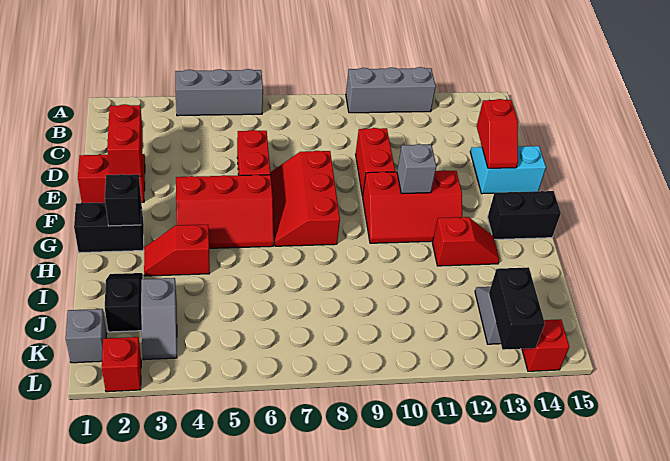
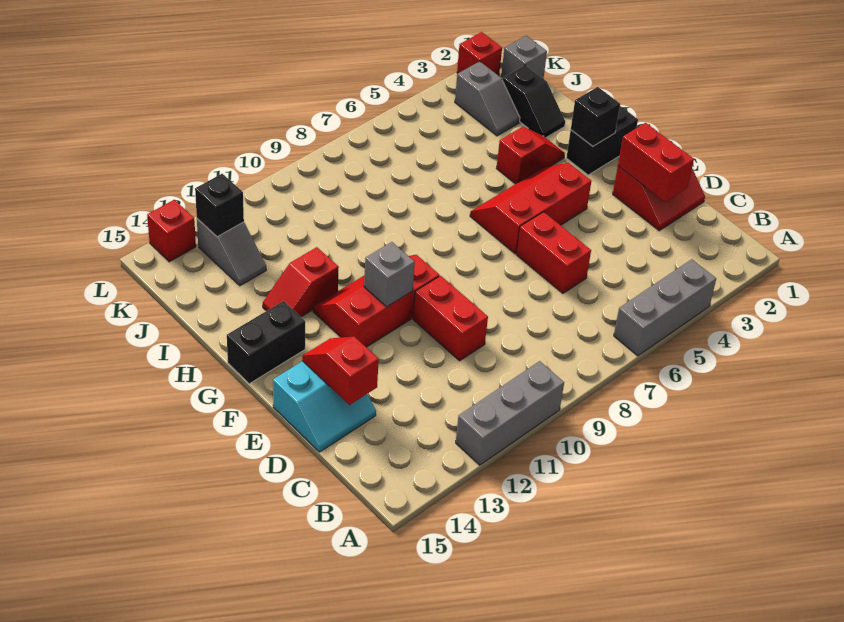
red slope E7:G8 level 1 top 8 -> none
grey slope J3:K3 level 1 top J -> grey slope J3:K3 level 1 top K
black brick K13:L13 level 2 -> black brick K13 level 2

